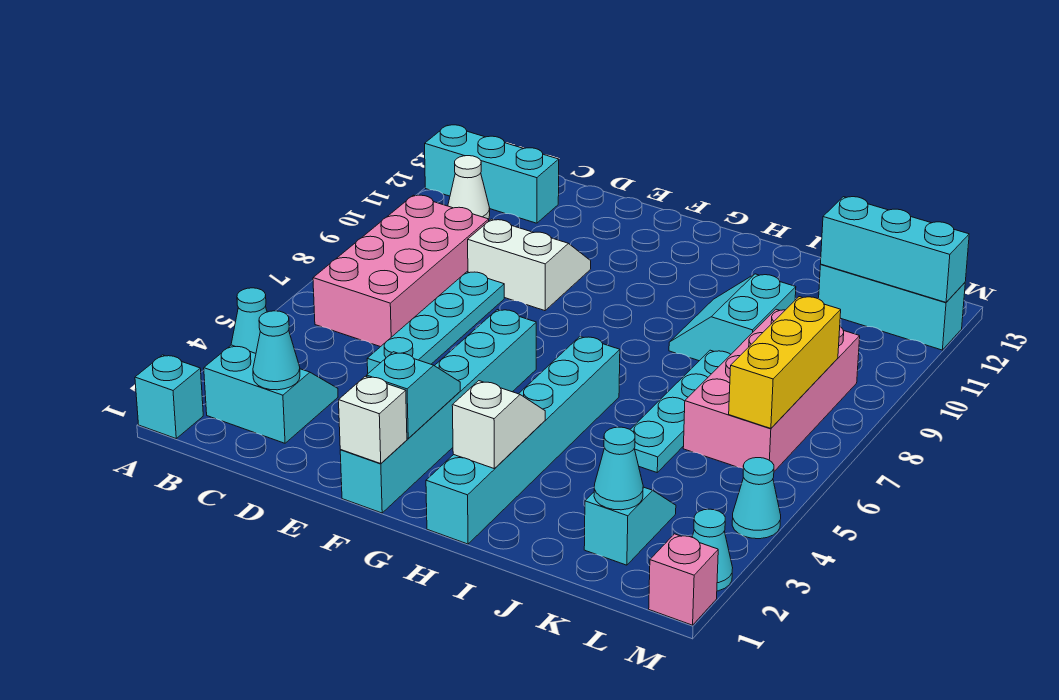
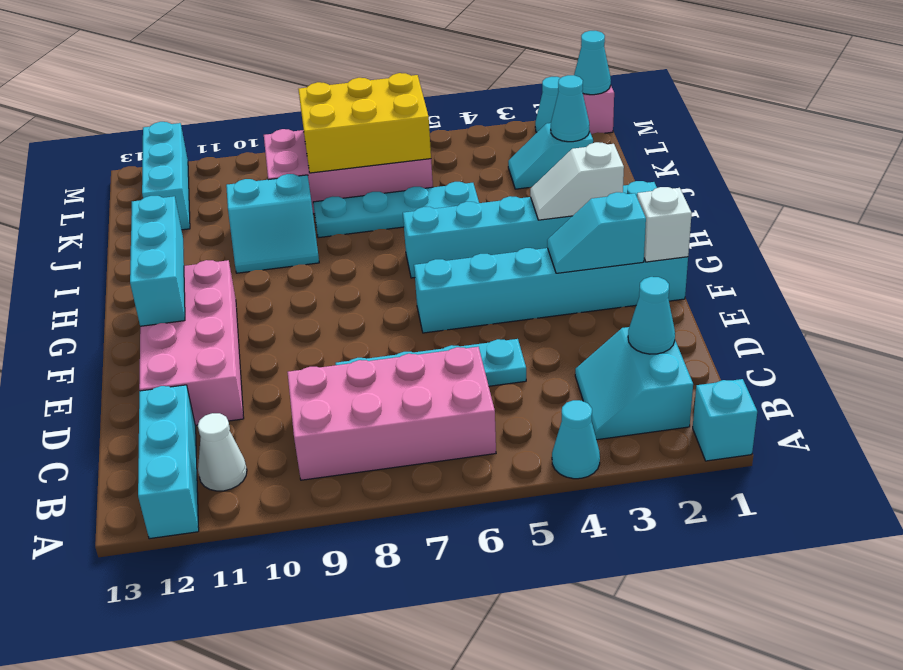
white slope D9:E10 level 1 top 9 -> none
none -> pink brick D11:G12 level 1
cyan brick K12:M12 level 2 -> cyan brick F12:H12 level 2
yellow brick L6:L8 level 2 -> yellow brick K6:L8 level 2
cyan cone M4 level 1 -> cyan cone M1 level 2

